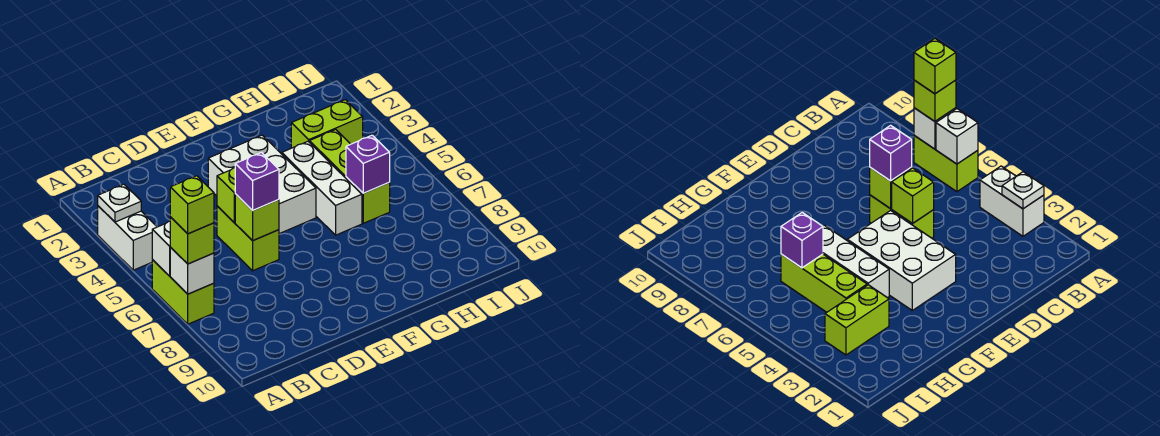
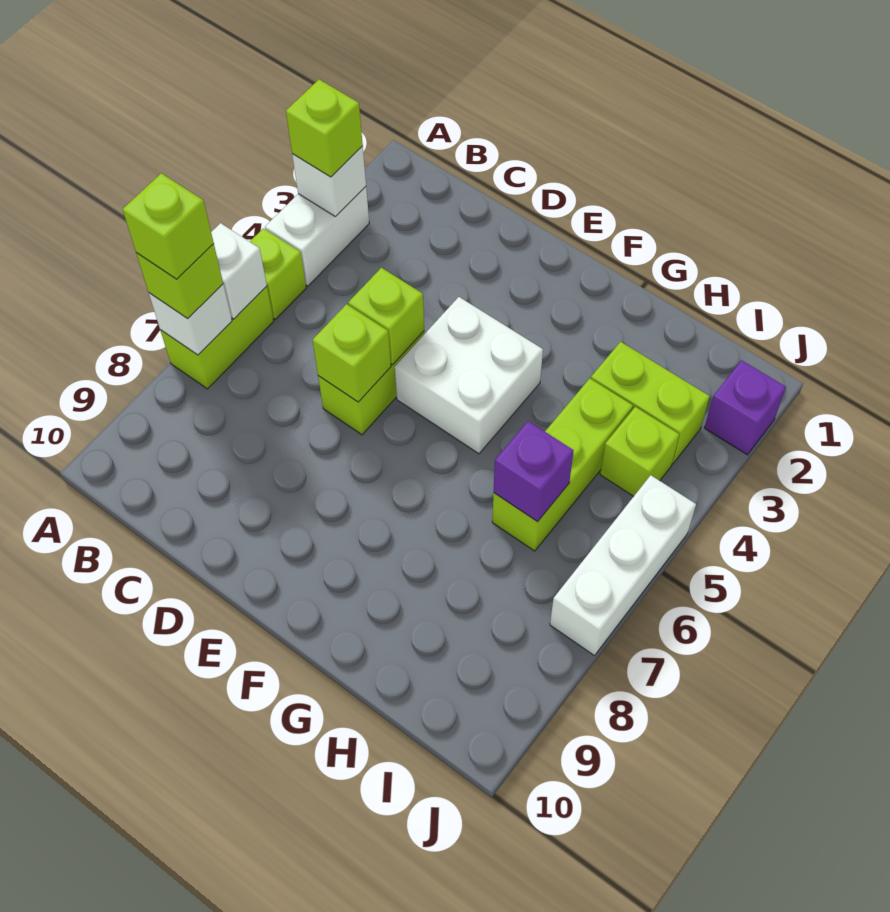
white plate A3 level 2 -> white brick A3 level 2
none -> lime brick A3 level 3
none -> lime brick A5 level 1
purple brick D6 level 3 -> purple brick J2 level 1
white brick E3:F5 level 1 -> white brick E4:F5 level 1
white brick G4:G6 level 1 -> white brick J5:J7 level 1
none -> lime brick I4 level 1

